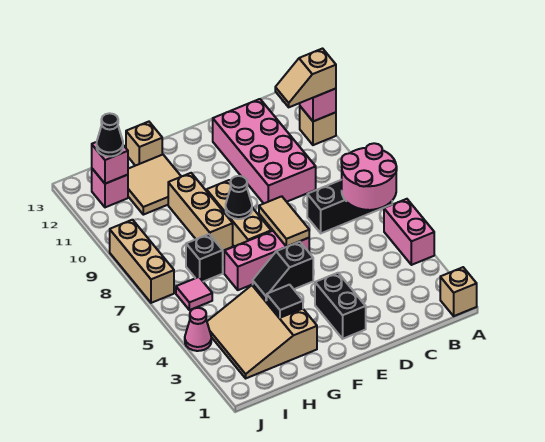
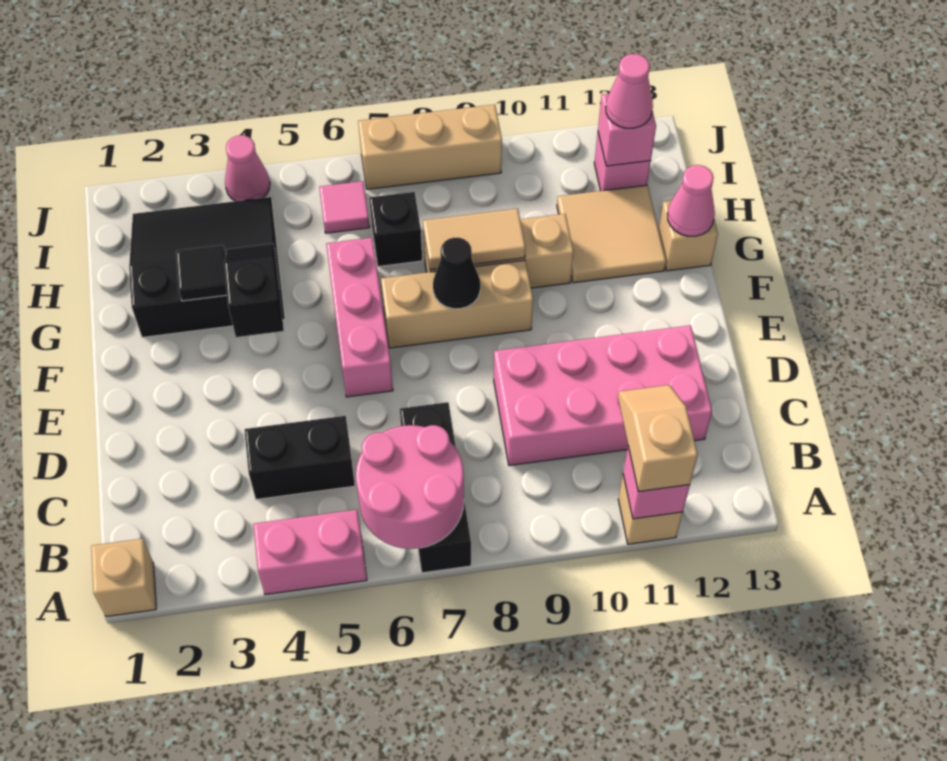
black brick E2:E3 level 1 -> black brick C4:C5 level 1
tan tile E6:E7 level 2 -> tan tile G8:G9 level 2
tan slope G2:I4 level 1 top G -> black slope G2:I4 level 1 top G
none -> pink cone G13 level 2
black cone I12 level 3 -> pink cone I12 level 3

